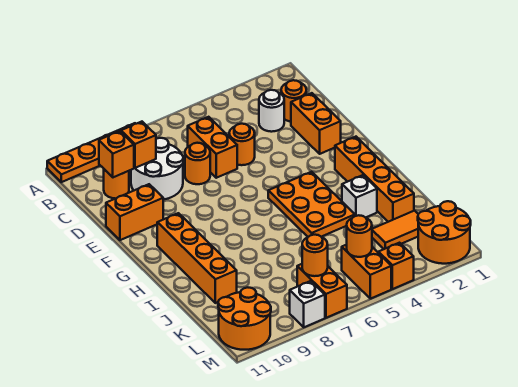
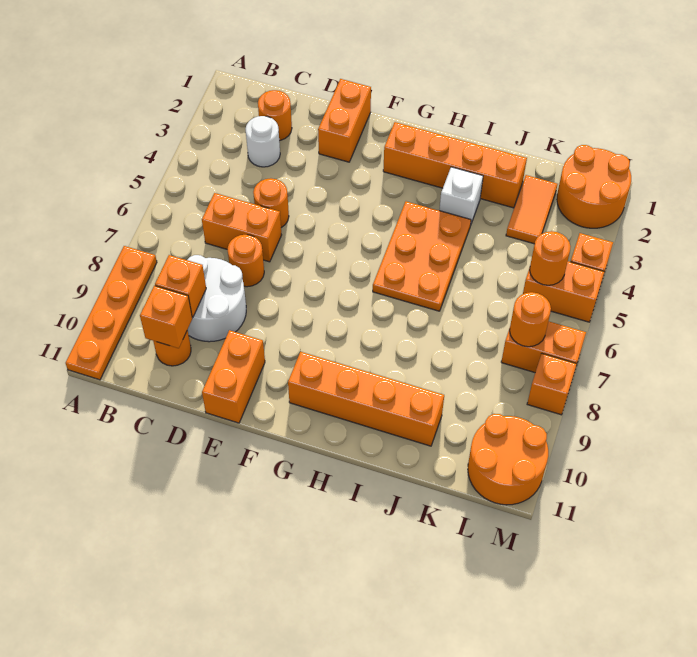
orange brick D2:E2 level 1 -> orange brick E1:E2 level 1
orange plate G4:I5 level 1 -> orange plate H4:I6 level 1
white brick M8 level 1 -> orange brick M8 level 1

